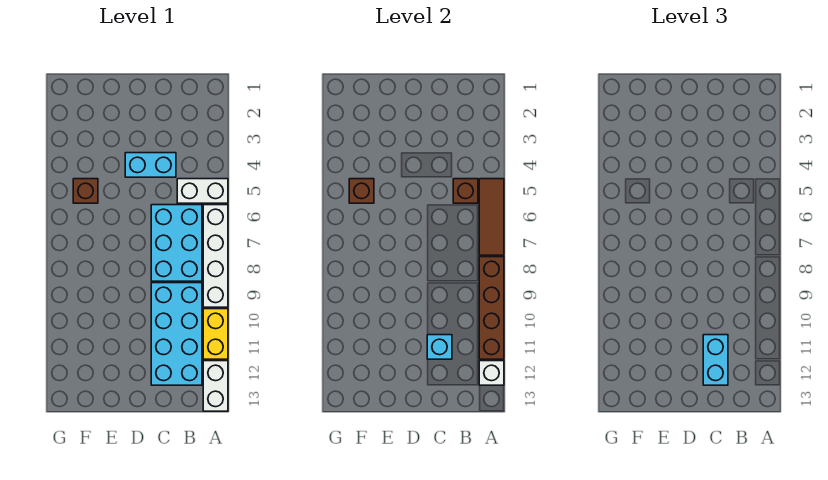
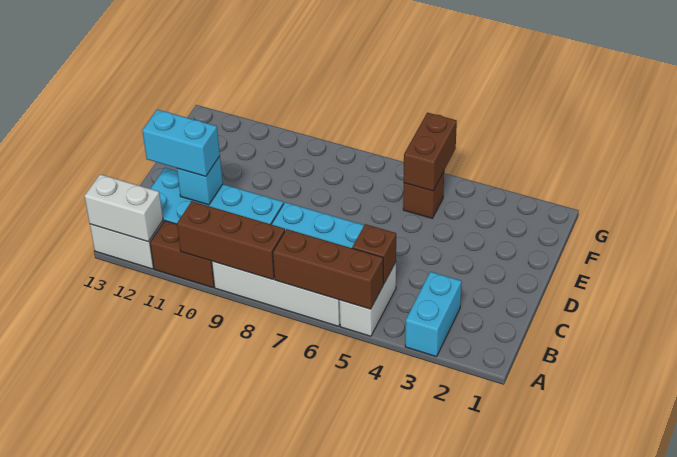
brown tile A5:A7 level 2 -> brown brick A5:A7 level 2
brown brick A8:A11 level 2 -> brown brick A8:A10 level 2
yellow brick A10:A11 level 1 -> brown brick A10:A11 level 1
white brick A12 level 2 -> white brick A12:A13 level 2
cyan brick C4:D4 level 1 -> cyan brick A3:B3 level 1
brown brick F5 level 2 -> brown brick F5:G5 level 2

